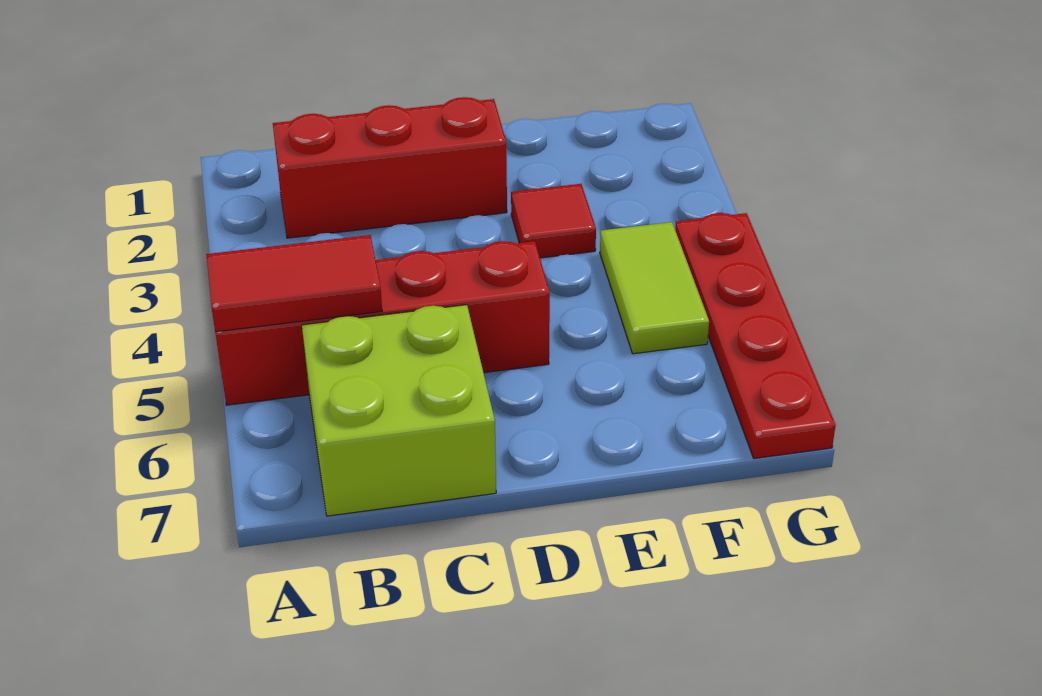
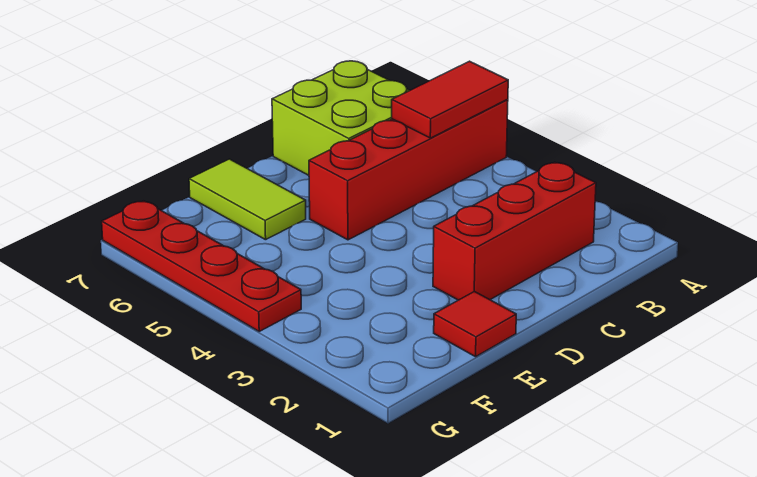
red tile E3 level 1 -> red tile E1 level 1
lime tile F4:F5 level 1 -> lime tile E6:E7 level 1

